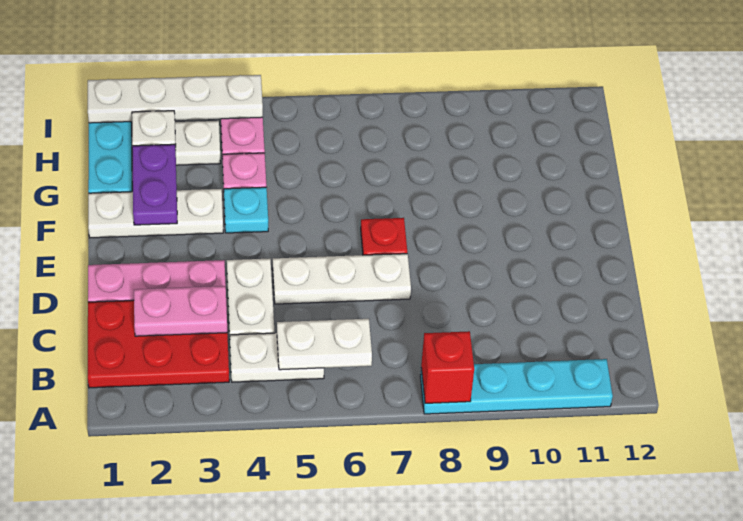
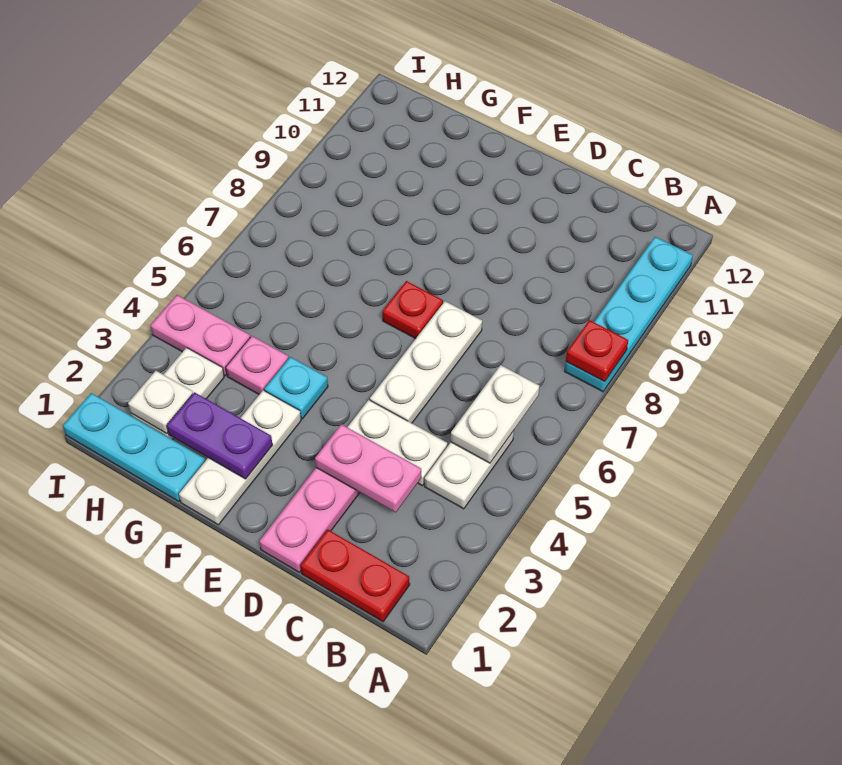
red brick A8 level 2 -> red plate A8 level 2
red plate B1:C3 level 1 -> red plate B1:C1 level 1
pink plate C2:C3 level 2 -> pink plate C3:D3 level 2
white plate I1:I4 level 2 -> none

